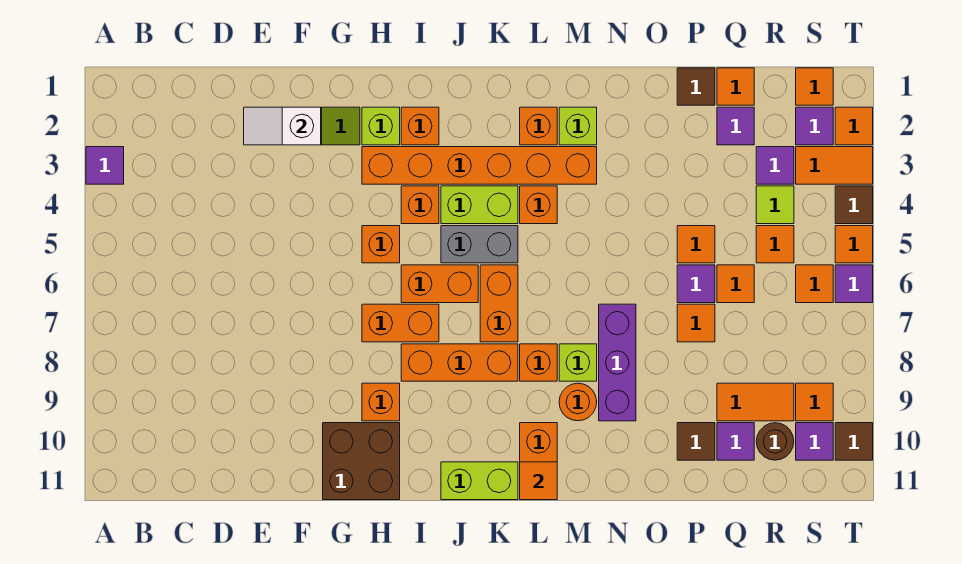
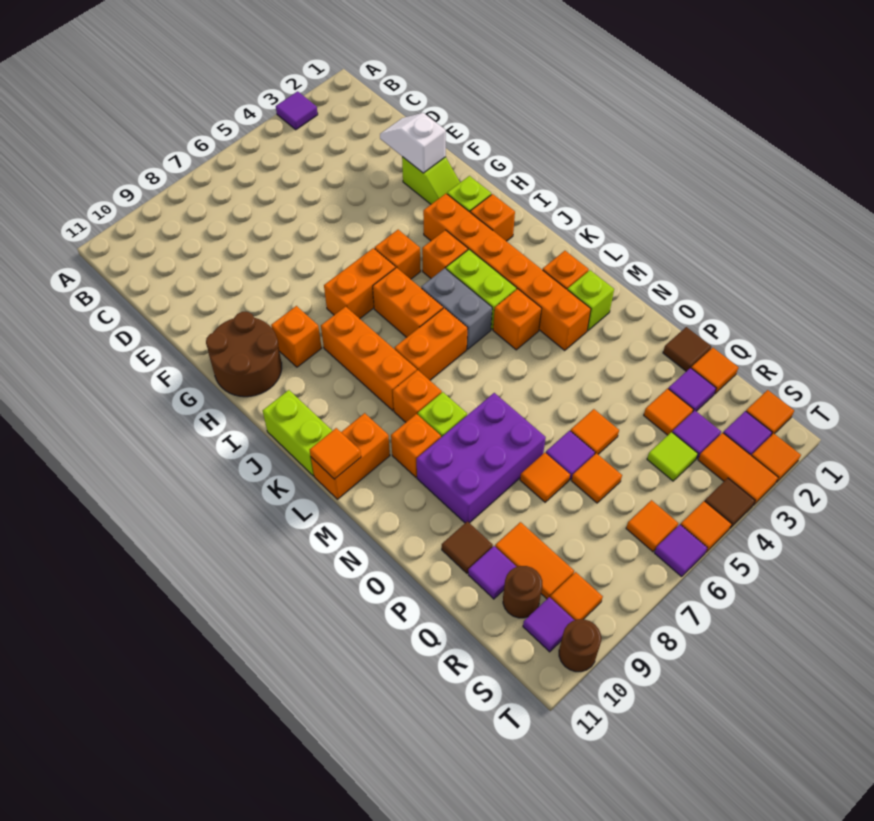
brown brick G10:H11 level 1 -> brown round brick G10:H11 level 1
orange brick H7:I7 level 1 -> orange brick H6:H7 level 1
orange round brick M9 level 1 -> orange brick M9 level 1
purple brick N7:N9 level 1 -> purple brick N7:O9 level 1
orange tile R5 level 1 -> orange tile Q3 level 1
brown tile T10 level 1 -> brown round brick T10 level 1

